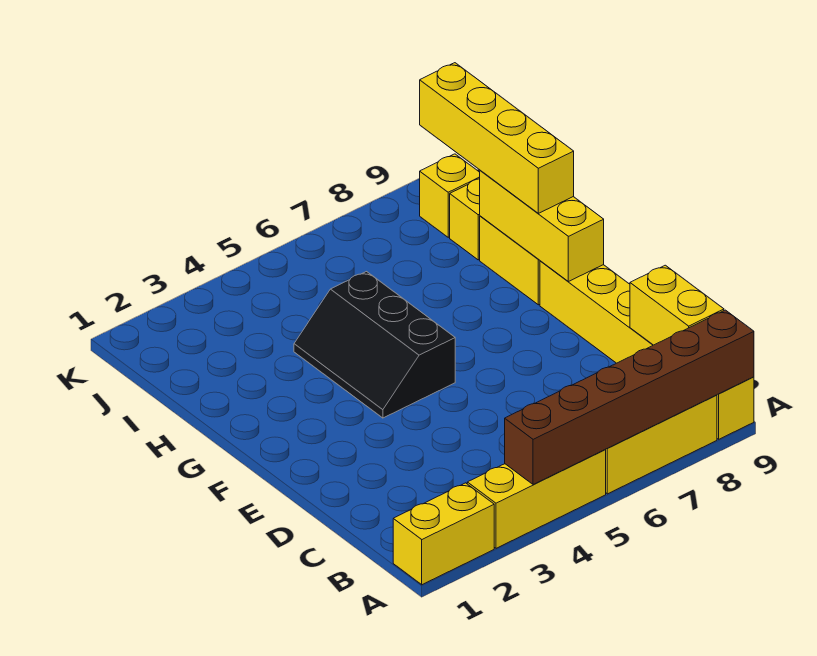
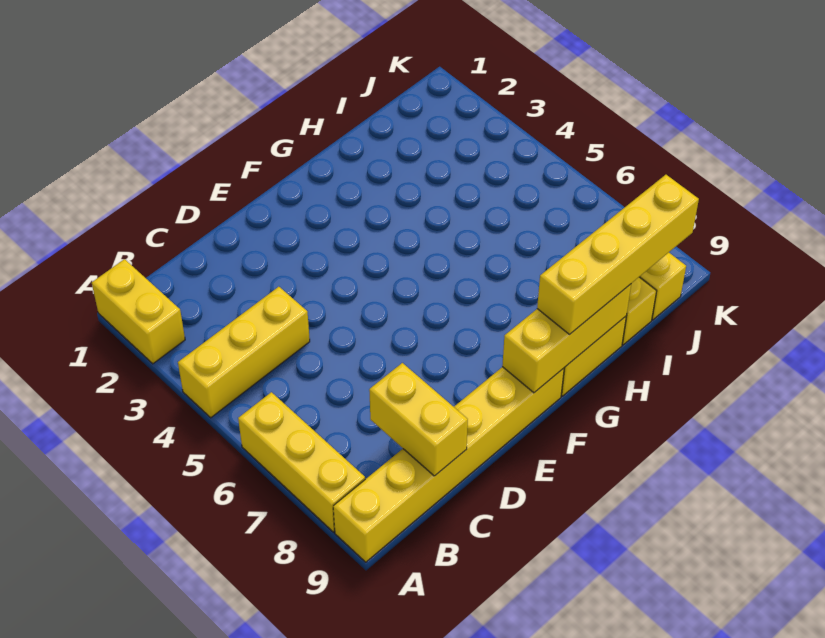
yellow brick A3:A5 level 1 -> yellow brick A4:C4 level 1
brown brick A4:A9 level 2 -> none
yellow brick B9:C9 level 2 -> yellow brick C8:C9 level 2
black slope F4:H5 level 1 top 5 -> none

